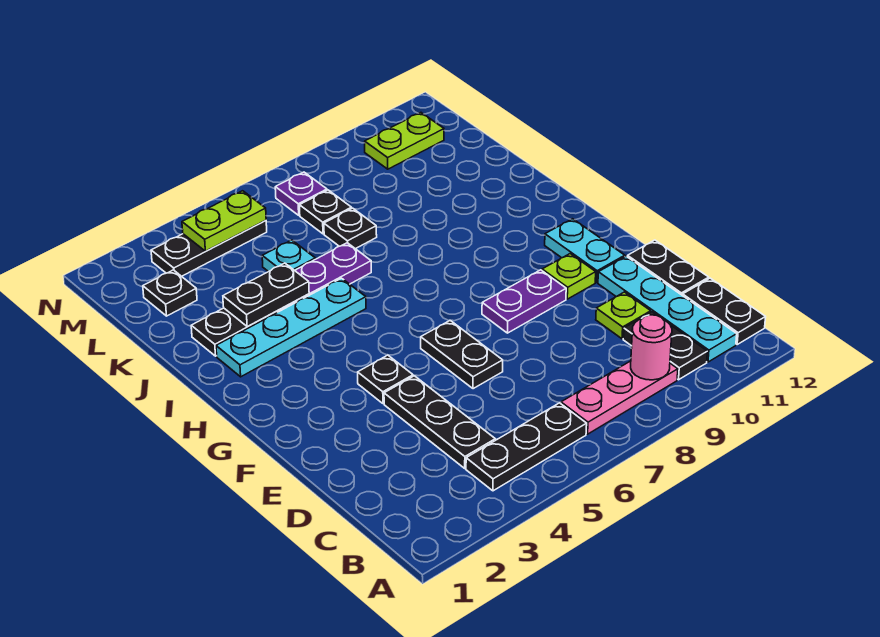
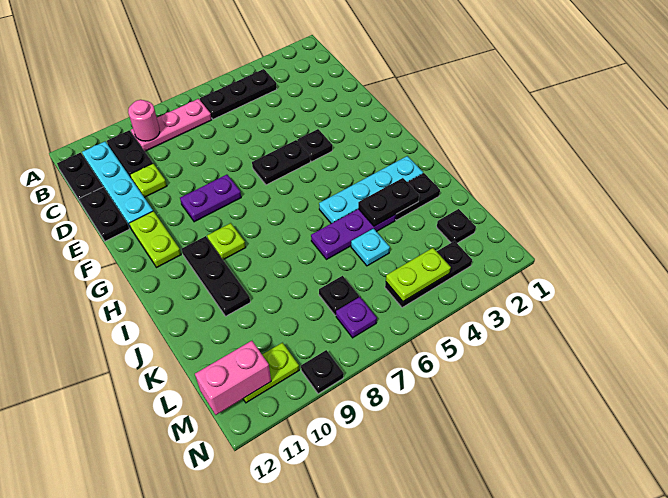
black plate C4:E4 level 1 -> black plate H10:J10 level 1
black plate E6:F6 level 1 -> black plate F5:F6 level 1
lime plate F10 level 1 -> lime plate H9 level 1
cyan plate F11:G11 level 1 -> lime plate F11:G11 level 1
black plate K7 level 1 -> black plate N9 level 1
none -> pink brick M11:M12 level 2

